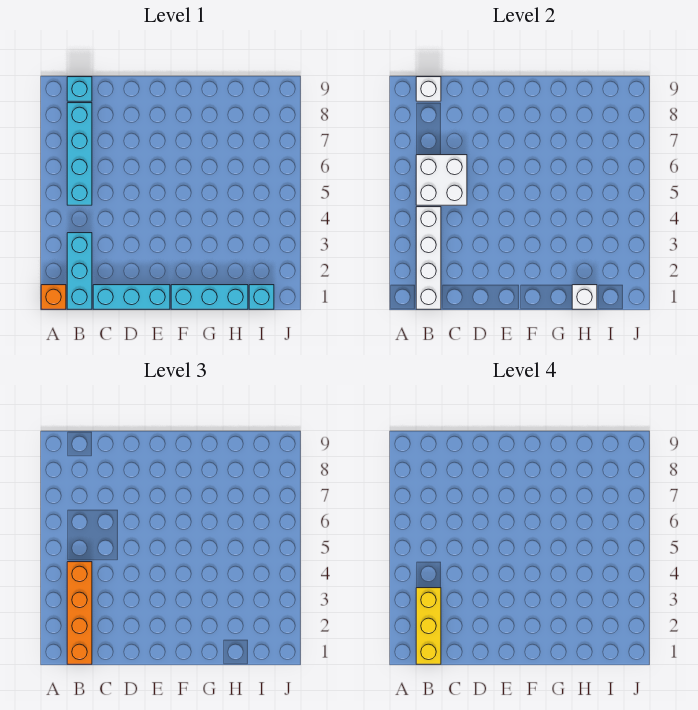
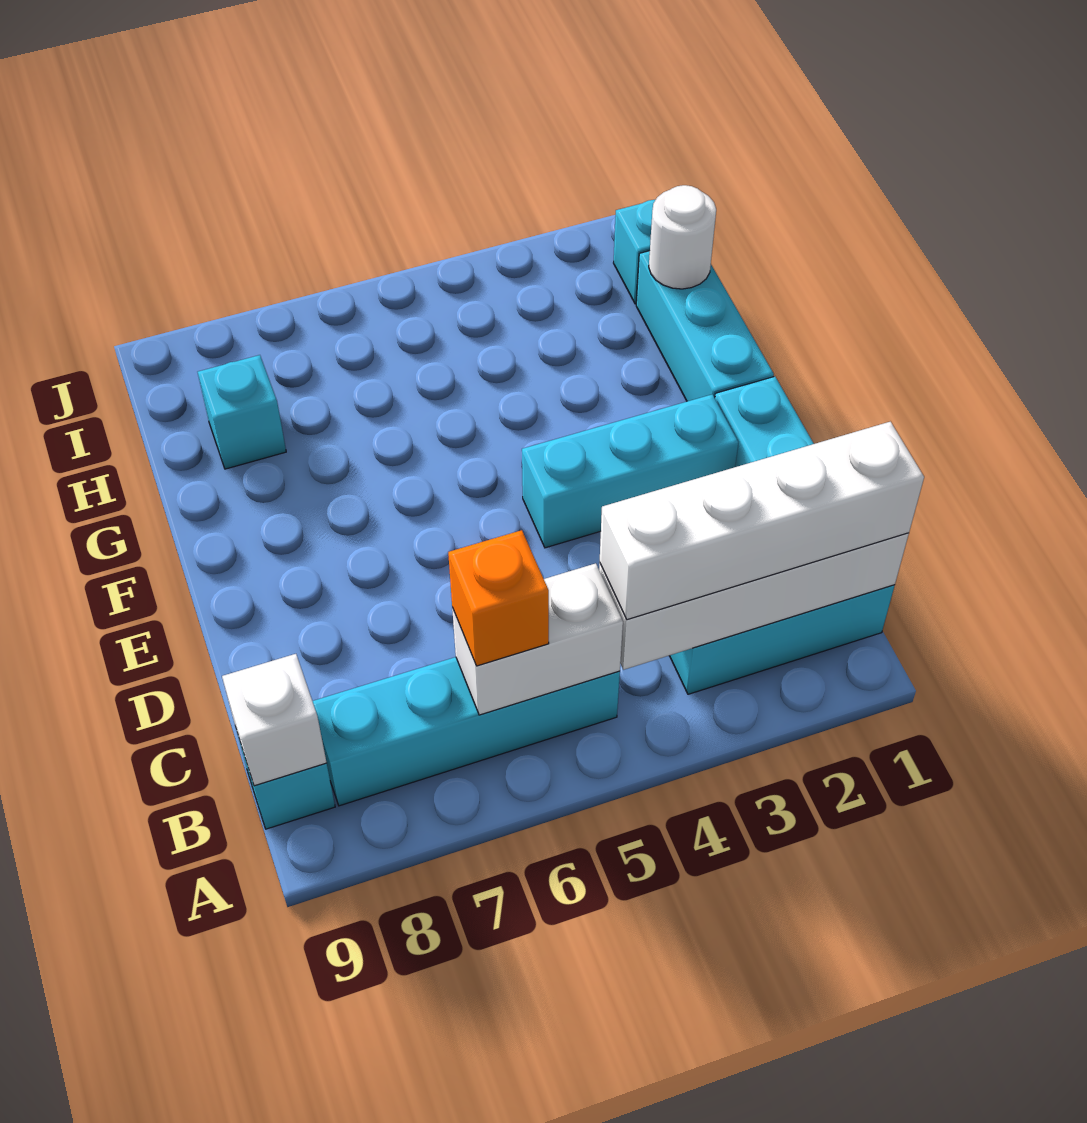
orange brick A1 level 1 -> orange brick B6 level 3
orange brick B1:B4 level 3 -> white brick B1:B4 level 3
yellow brick B1:B3 level 4 -> none
white brick B5:C6 level 2 -> white brick B5:B6 level 2
none -> cyan brick E2:E4 level 1
white brick H1 level 2 -> white round brick H1 level 2
none -> cyan brick H8 level 1

